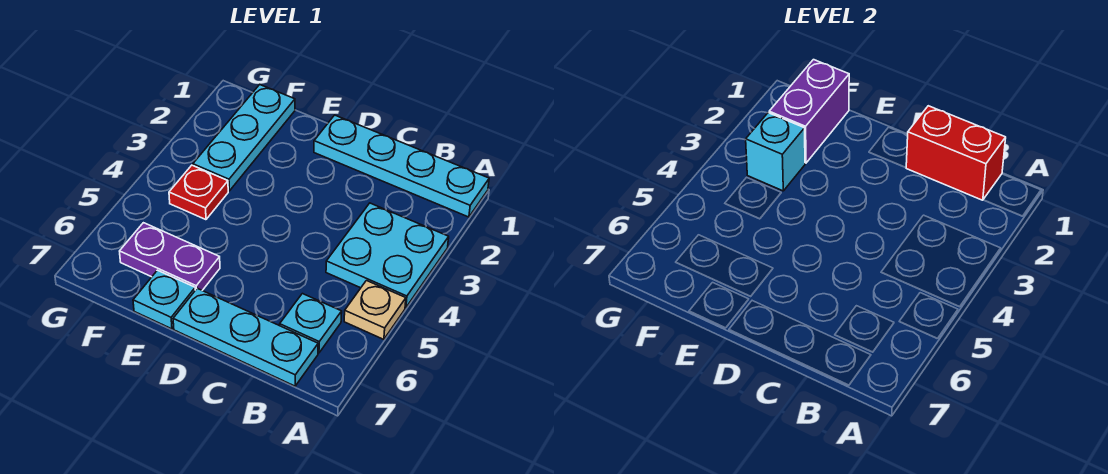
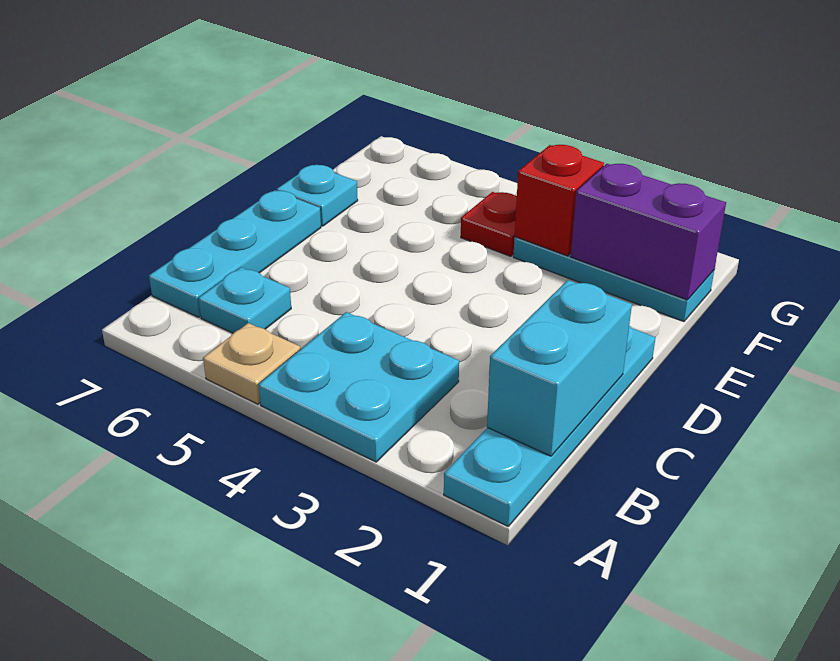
red brick B1:C1 level 2 -> cyan brick B1:C1 level 2
purple plate E6:F6 level 1 -> none
cyan brick F3 level 2 -> red brick F3 level 2

